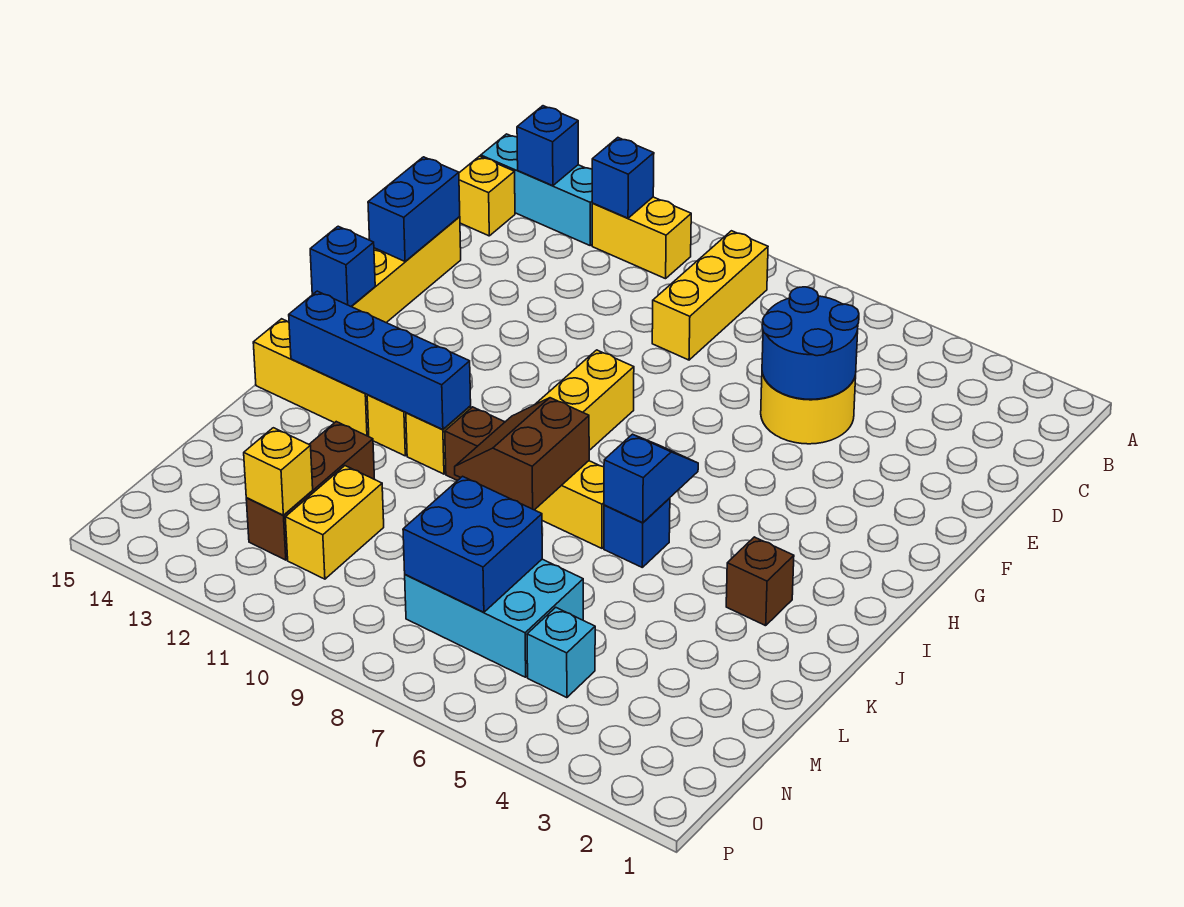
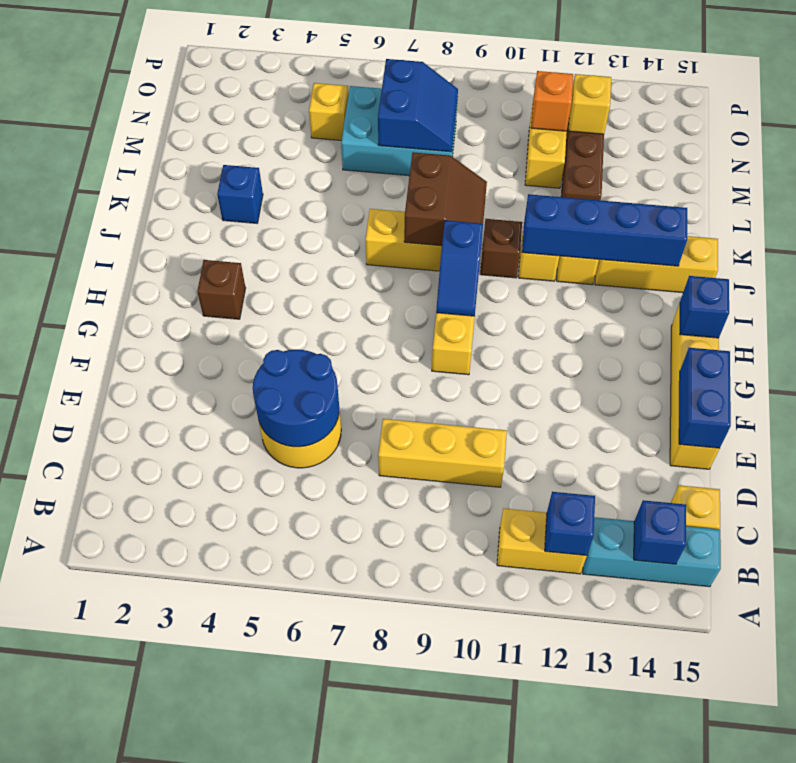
yellow brick B9:D9 level 1 -> yellow brick D8:D10 level 1
blue slope I6:J6 level 2 top J -> blue slope H9:I9 level 2 top I
brown brick J3 level 1 -> brown brick H3 level 1
blue brick J6 level 1 -> blue brick K3 level 1
blue brick M7:N8 level 2 -> blue slope M7:N8 level 2 top 7
cyan brick N5 level 1 -> yellow brick N5 level 1
none -> orange brick N11 level 2

